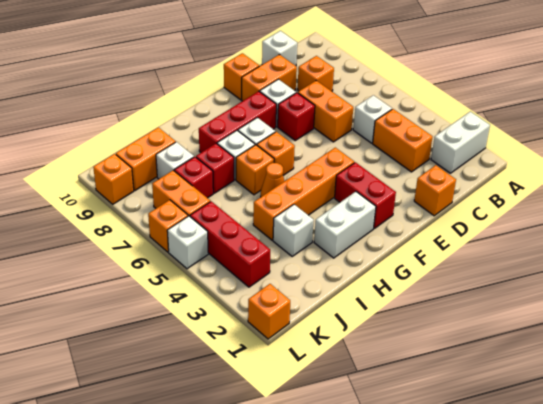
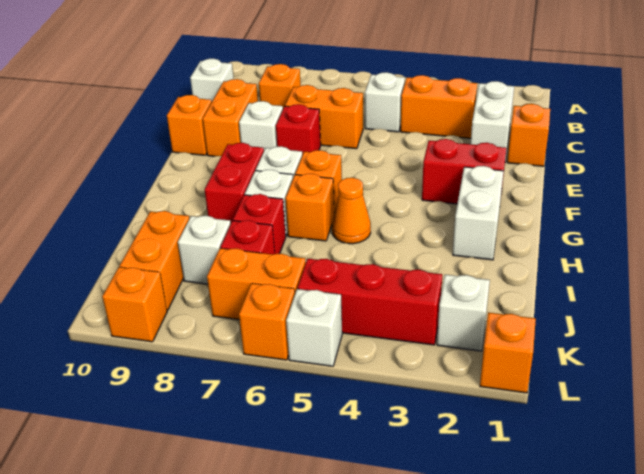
white brick A2:B2 level 1 -> white brick C2:D2 level 1
orange brick F4:I4 level 1 -> none
red brick F8:H8 level 1 -> red brick G8:H8 level 1
white brick I3 level 1 -> white brick K2 level 1

